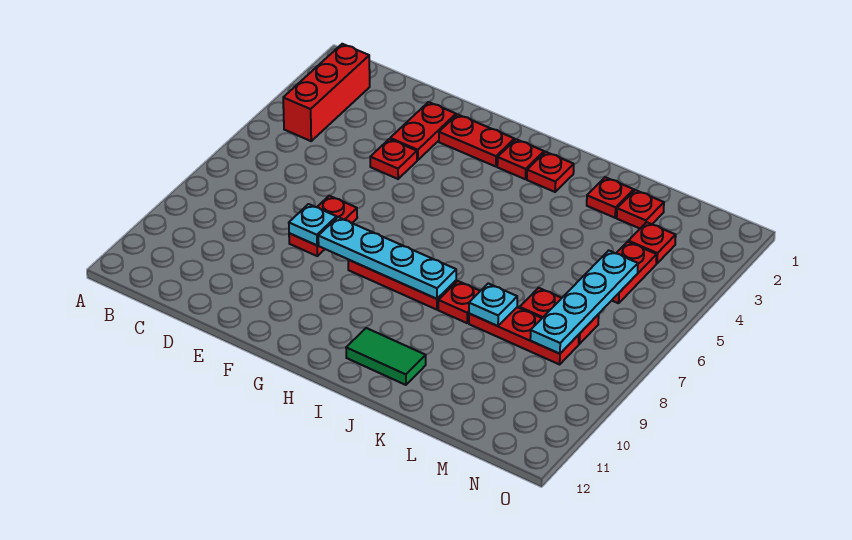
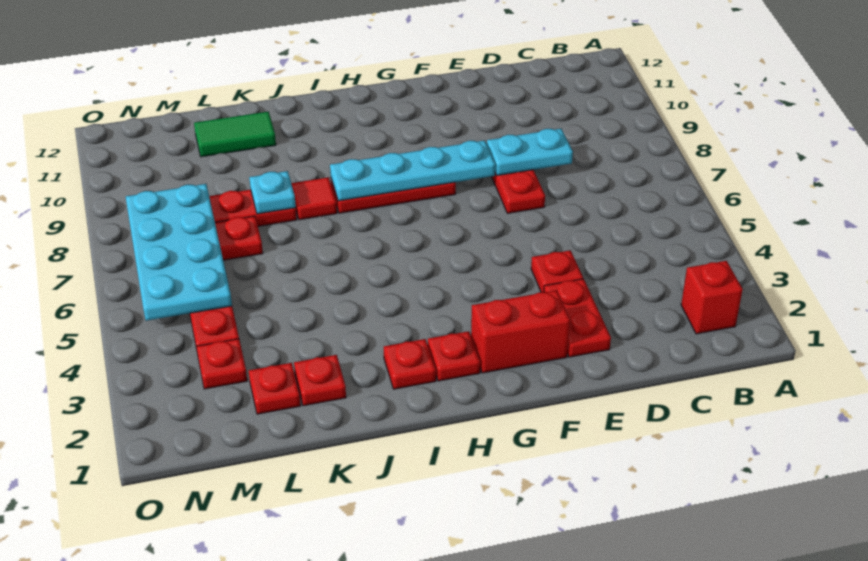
red brick B2:B4 level 1 -> red brick B2 level 1
cyan plate E8 level 2 -> cyan plate D8:E8 level 2
red plate F2:G2 level 1 -> red brick F2:G2 level 1
green tile I11:J11 level 1 -> green tile K11:L11 level 1
red plate J8 level 1 -> red tile J8 level 1
cyan plate M5:M8 level 2 -> cyan plate M5:N8 level 2

